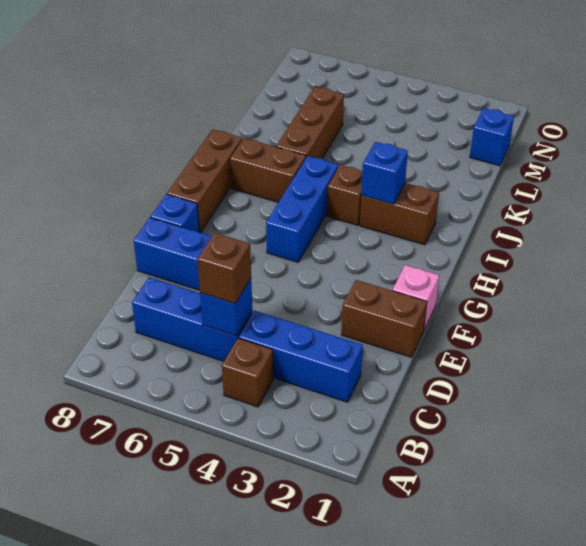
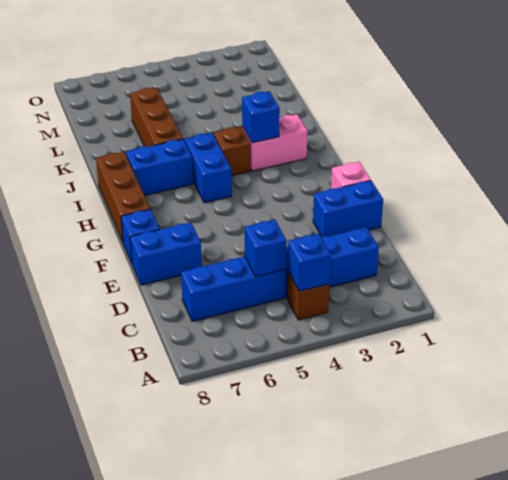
brown brick C5 level 3 -> none
brown brick E1:E2 level 1 -> blue brick E1:E2 level 1
blue brick G5:I5 level 1 -> blue brick H5:I5 level 1
brown brick I2:I3 level 1 -> pink brick I2:I3 level 1
brown brick I6:I7 level 1 -> blue brick I6:I7 level 1
blue brick M1 level 1 -> blue brick B4 level 2

